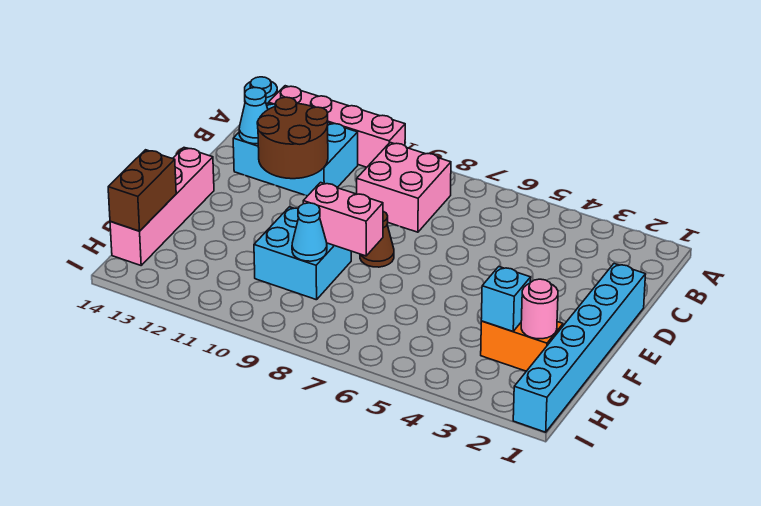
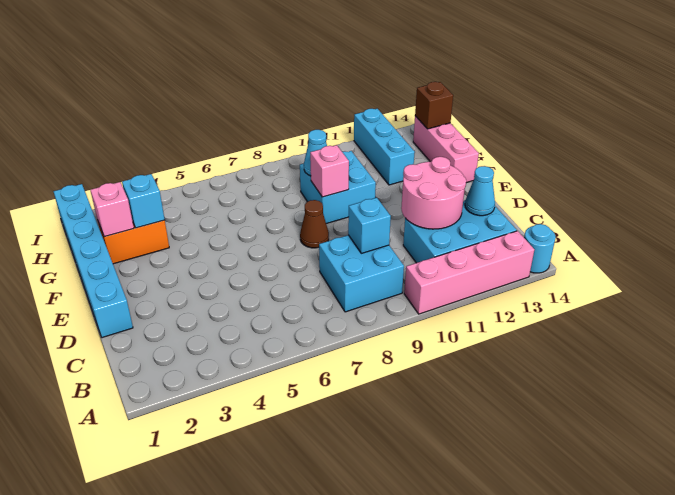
pink brick B8:C9 level 1 -> cyan brick B8:C9 level 1
none -> cyan brick C9 level 2
brown round brick C11:D12 level 2 -> pink round brick C11:D12 level 2
pink brick E14:H14 level 1 -> pink brick F14:H14 level 1
pink brick F8:F9 level 2 -> pink brick F9 level 2
pink round brick G2 level 2 -> pink brick G2 level 2
none -> cyan brick G12:I12 level 1
brown brick G14:H14 level 2 -> brown brick H14 level 2

